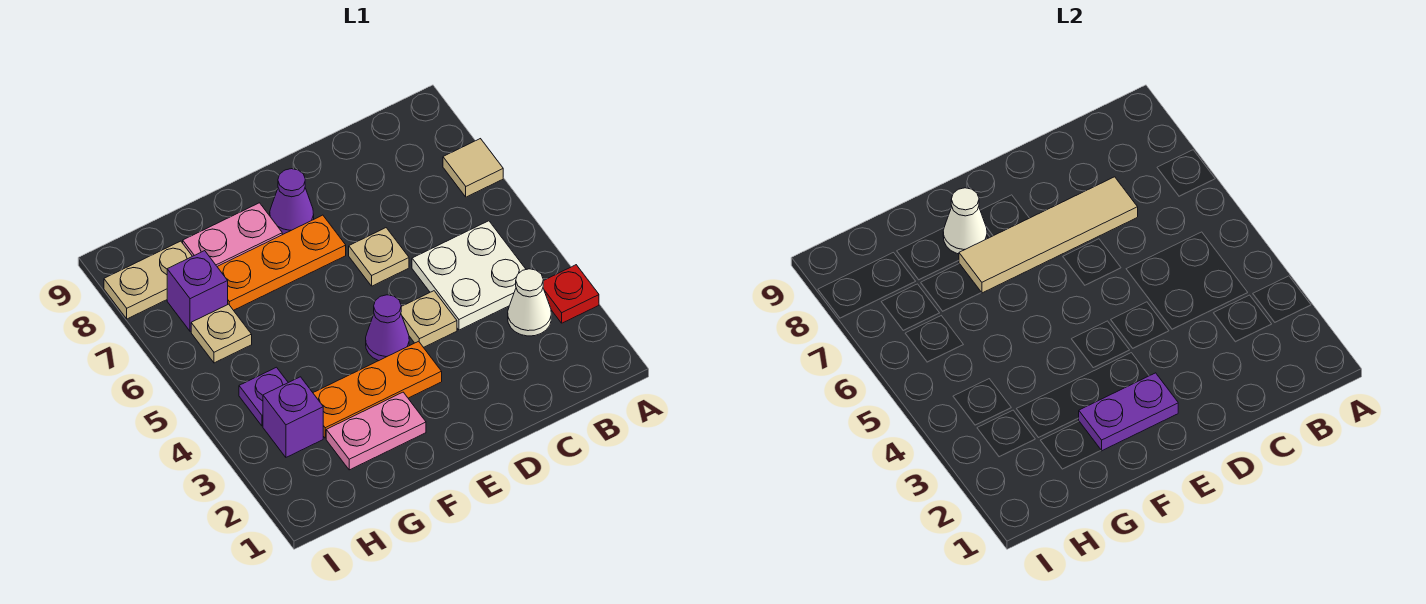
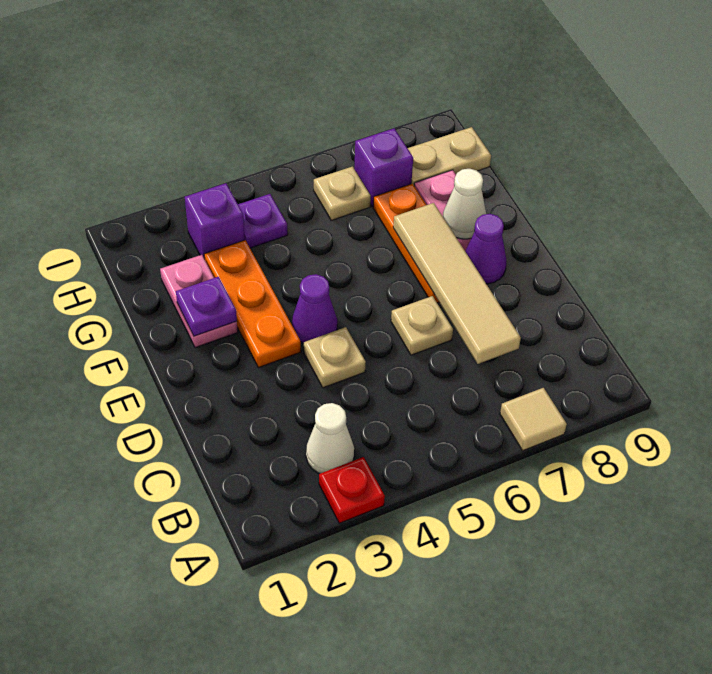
white plate B4:C5 level 1 -> none
purple plate E2:F2 level 2 -> purple plate F2 level 2
tan plate H8:I8 level 1 -> tan plate H8:H9 level 1

